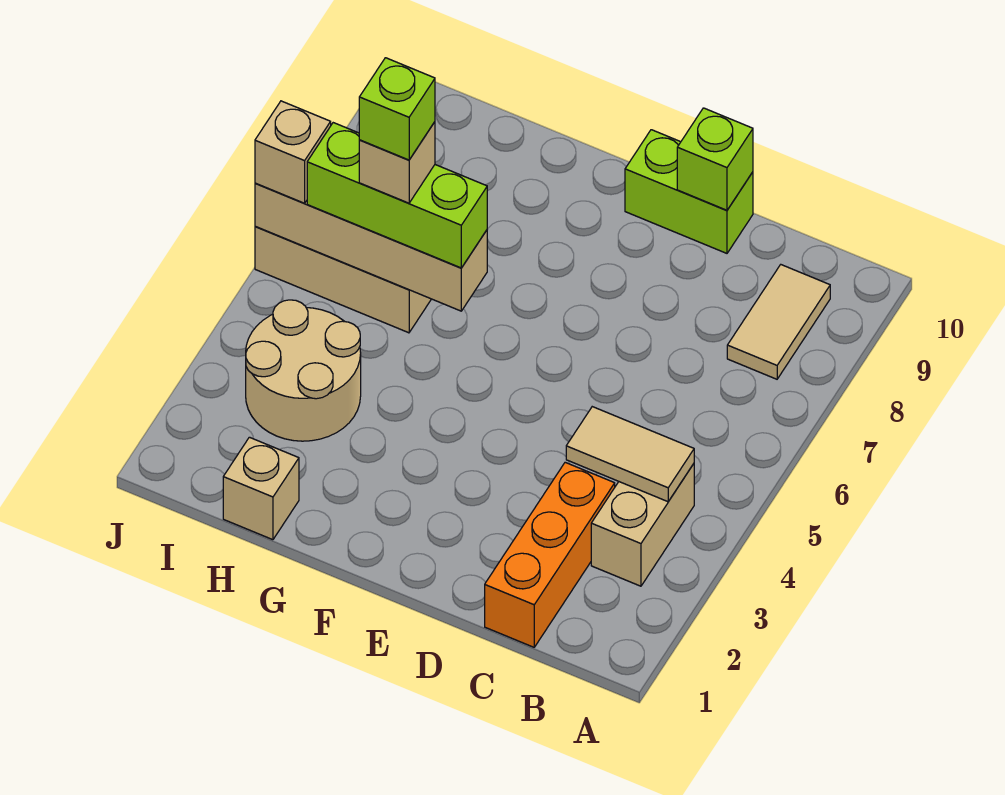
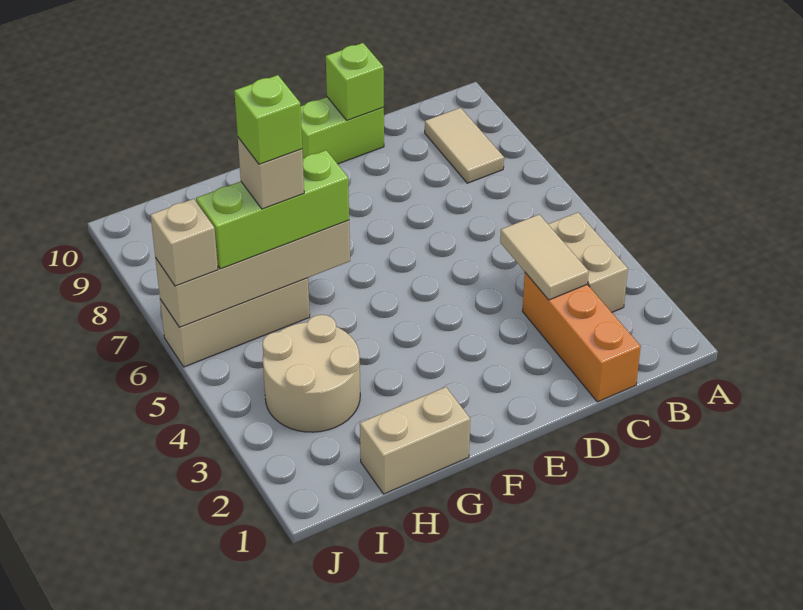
tan tile B4:C4 level 2 -> tan tile C3:C4 level 2
tan brick H1 level 1 -> tan brick G1:H1 level 1

